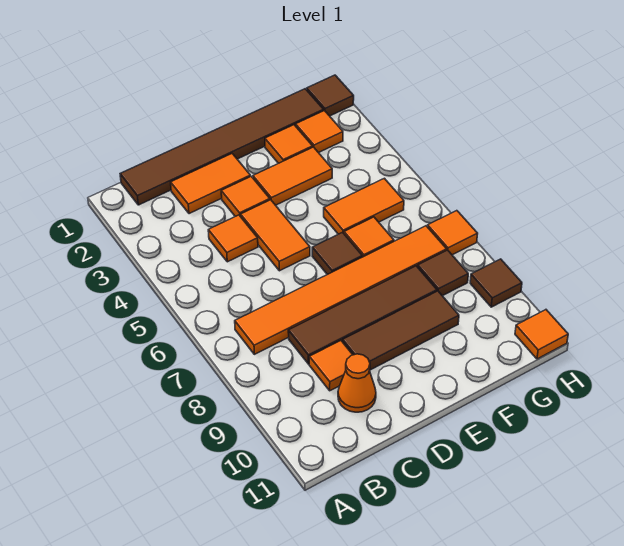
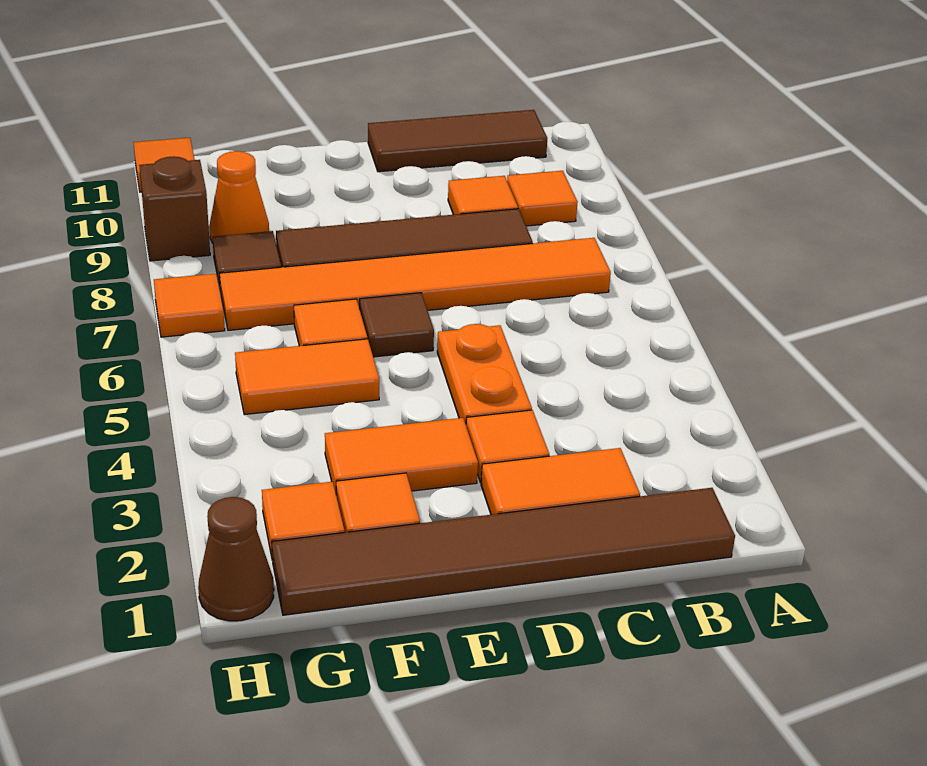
orange tile C4 level 1 -> orange tile B9 level 1
orange cone C10 level 1 -> orange cone G9 level 1
orange tile D4:D5 level 1 -> orange plate D4:D5 level 1
brown tile D9:F9 level 1 -> brown tile B11:D11 level 1
brown tile H1 level 1 -> brown cone H1 level 1
brown tile H9 level 1 -> brown brick H9 level 1

